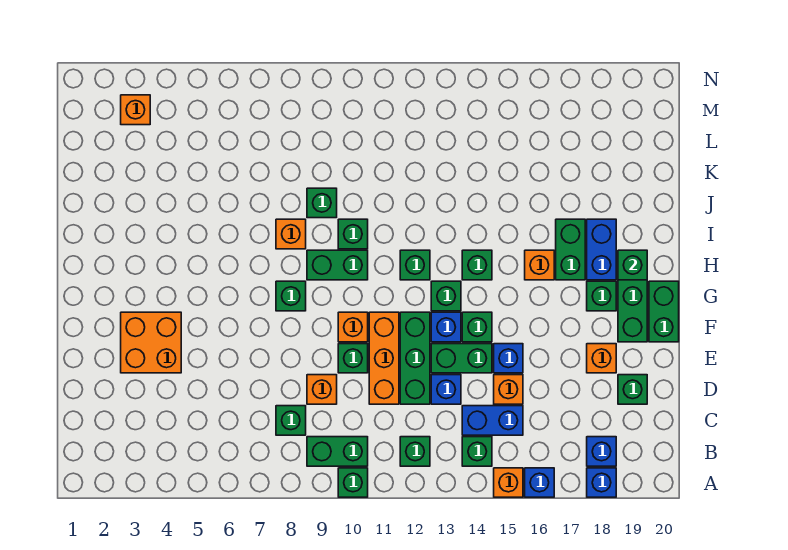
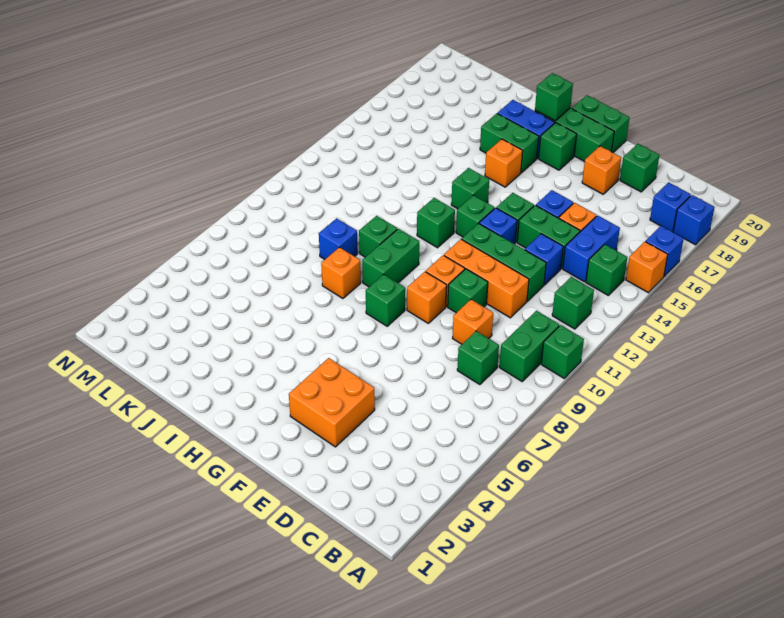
green brick E13:E14 level 1 -> green brick D14:E14 level 1
green brick J9 level 1 -> blue brick J9 level 1
orange brick M3 level 1 -> orange brick F9 level 1

